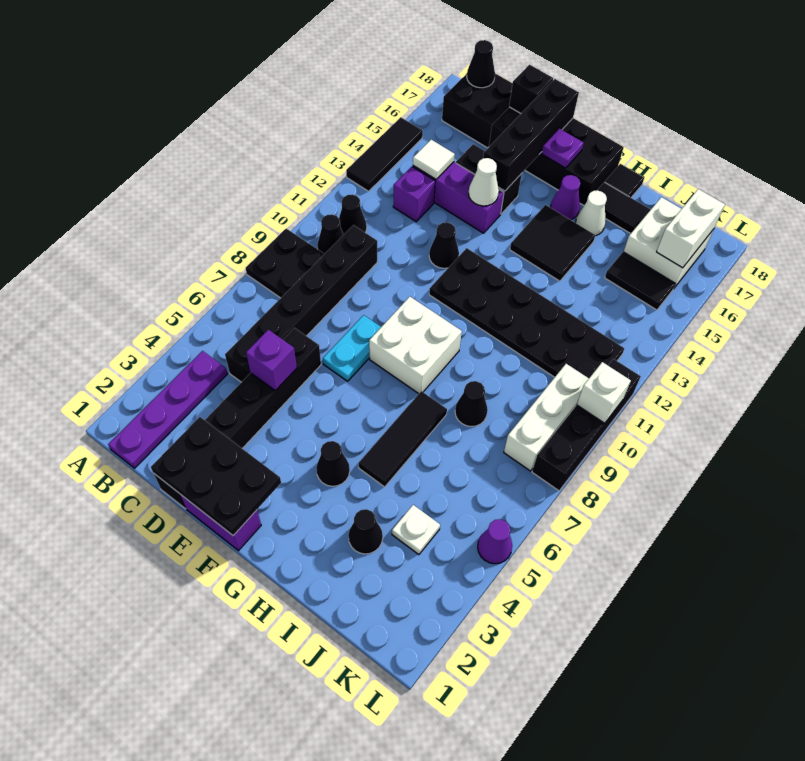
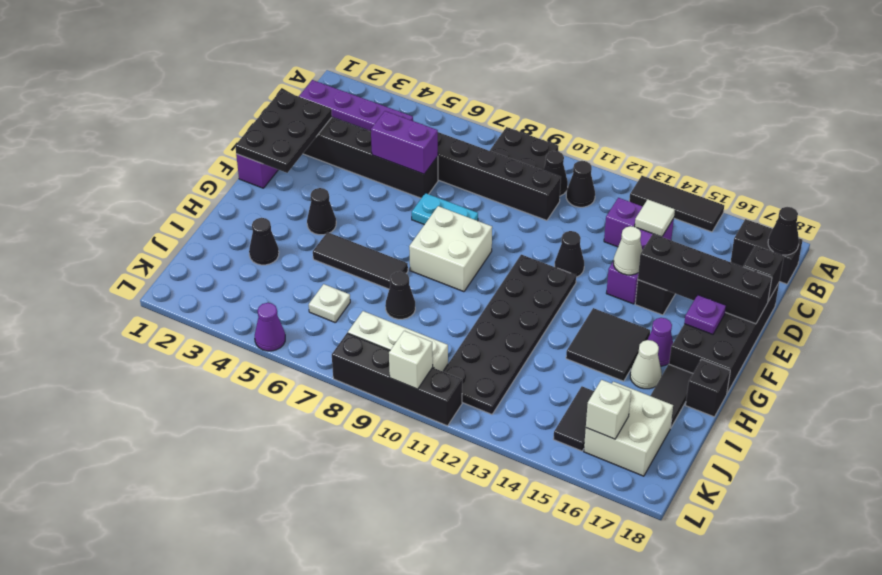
black brick B17:C18 level 1 -> black brick B17:B18 level 1
purple brick D5 level 2 -> purple brick D5:D6 level 2
black tile H18 level 1 -> black brick H18 level 1
white plate J4 level 1 -> white plate J6 level 1
white brick K16:K17 level 2 -> white brick K16 level 2

